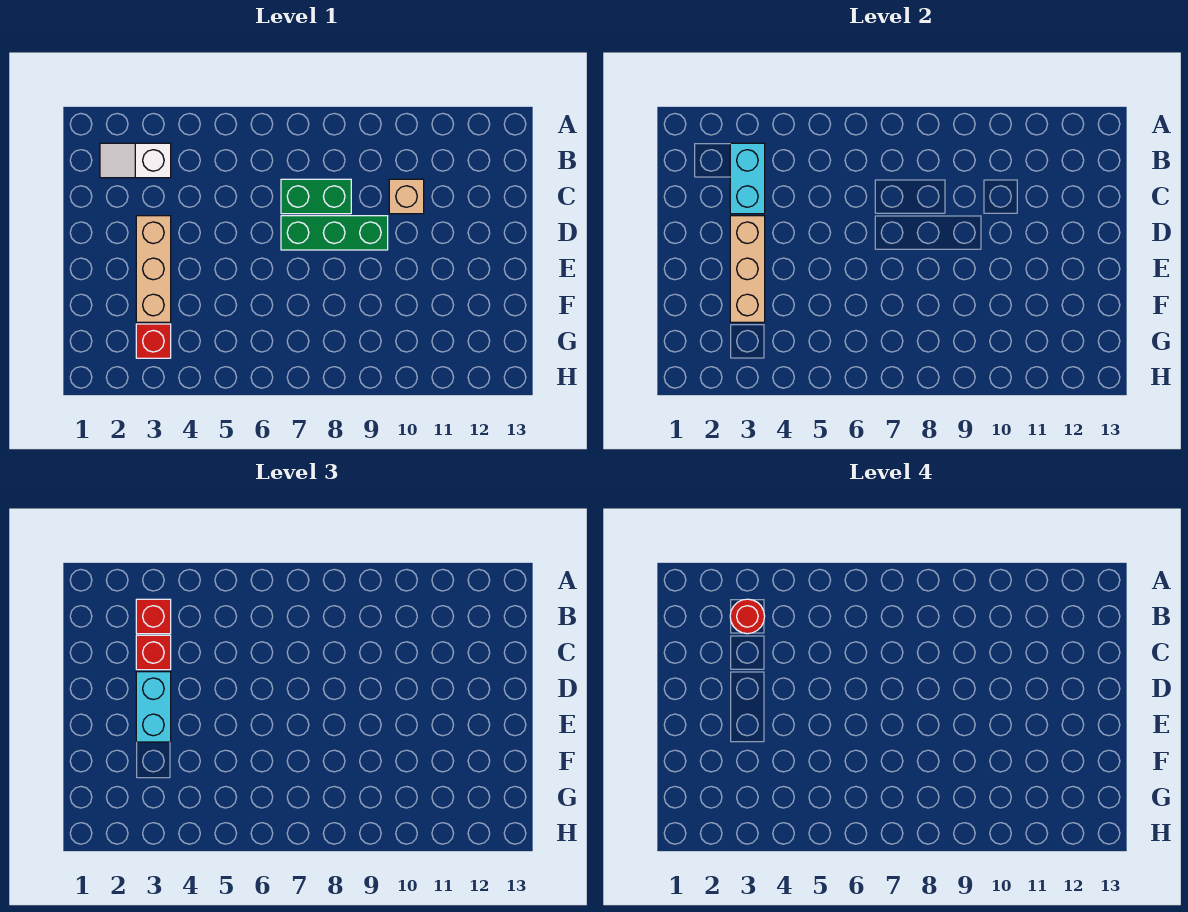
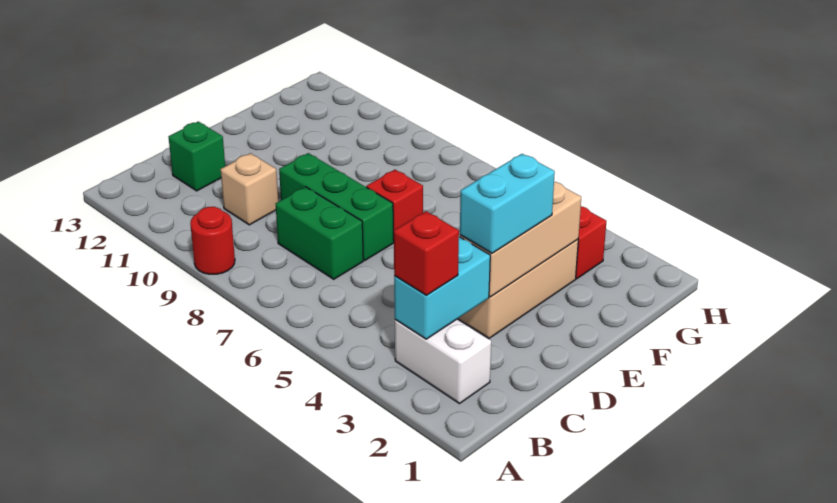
white slope B2:B3 level 1 top 3 -> white brick B2:B3 level 1
red round brick B3 level 4 -> red round brick A9 level 1
red brick C3 level 3 -> red brick E7 level 1
none -> green brick C12 level 1

